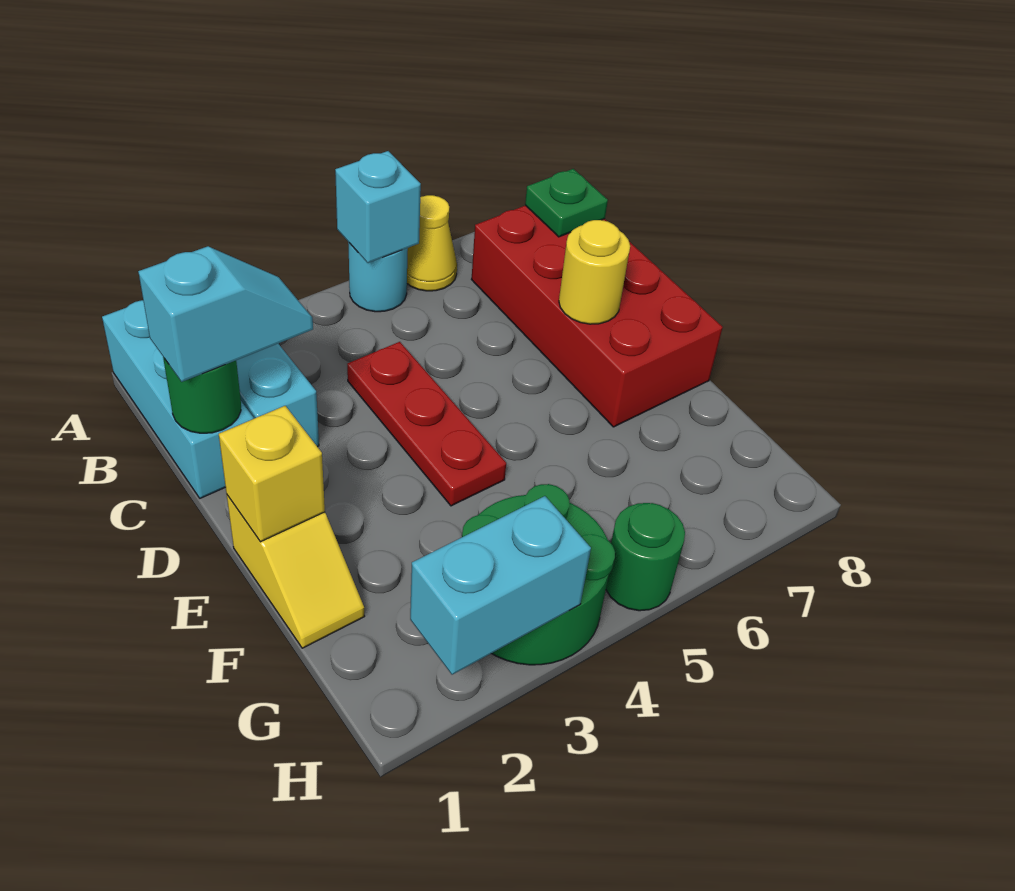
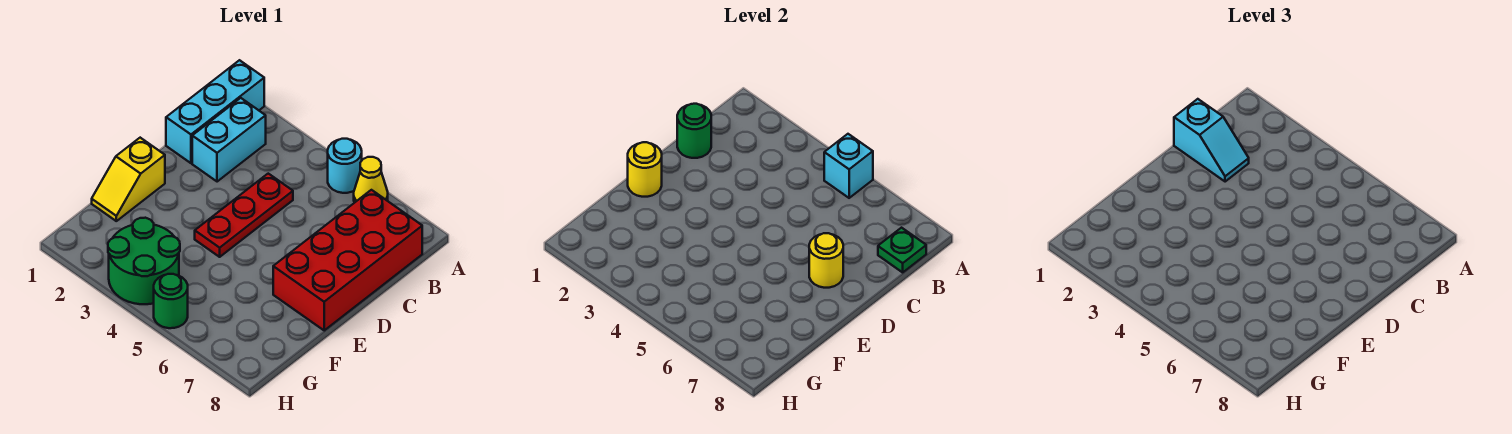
yellow brick E1 level 2 -> yellow round brick E1 level 2
cyan brick H2:H3 level 2 -> none

